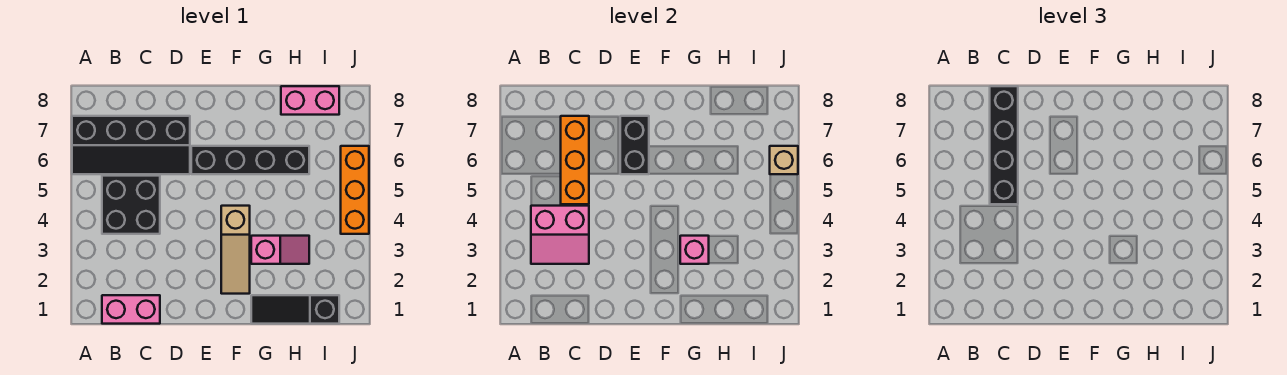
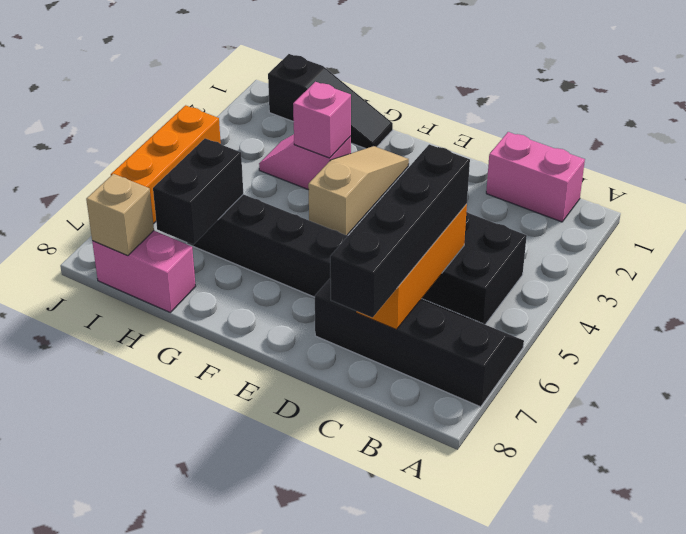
pink slope B3:C4 level 2 top 4 -> none
black brick E6:E7 level 2 -> black brick H6:H7 level 2
tan brick J6 level 2 -> tan brick I8 level 2

